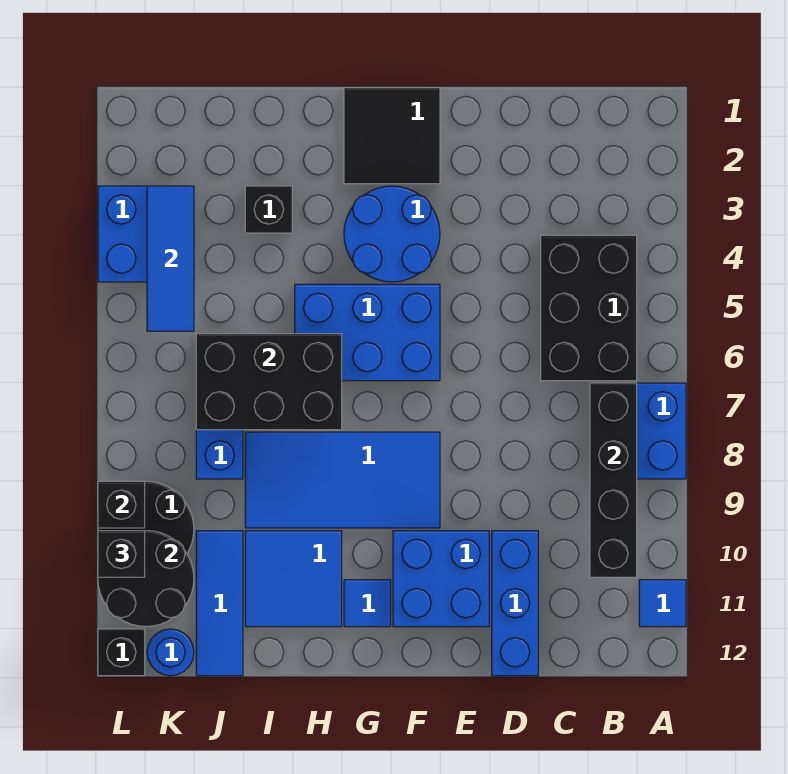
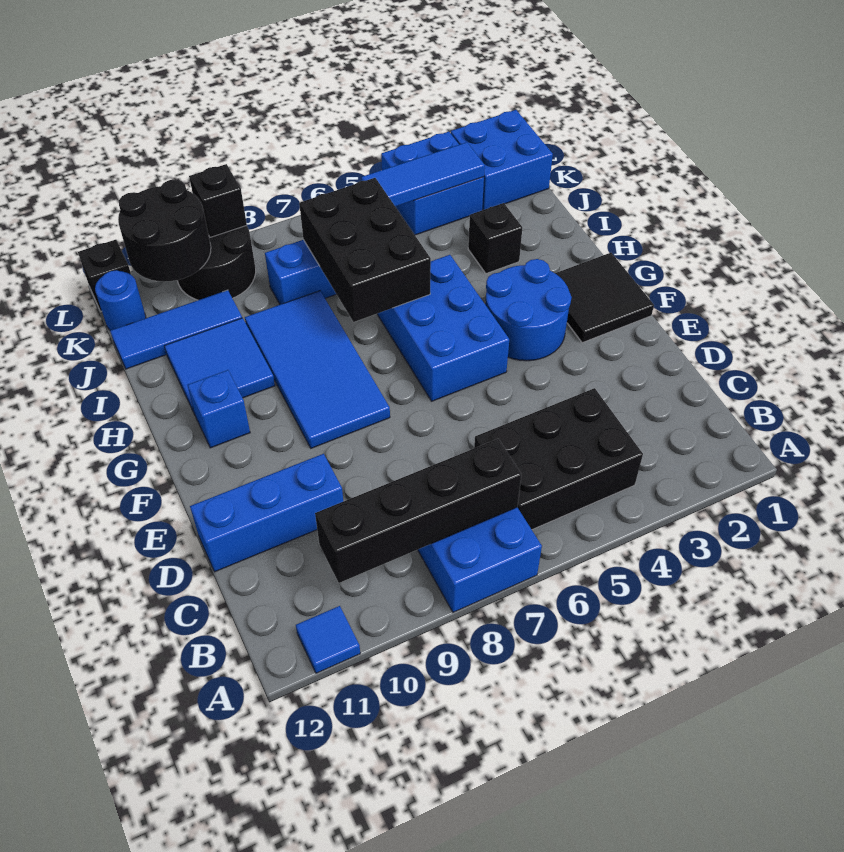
blue brick E10:F11 level 1 -> blue brick K1:L2 level 1
blue tile G11 level 1 -> blue brick G11 level 1
black brick L10 level 3 -> none

